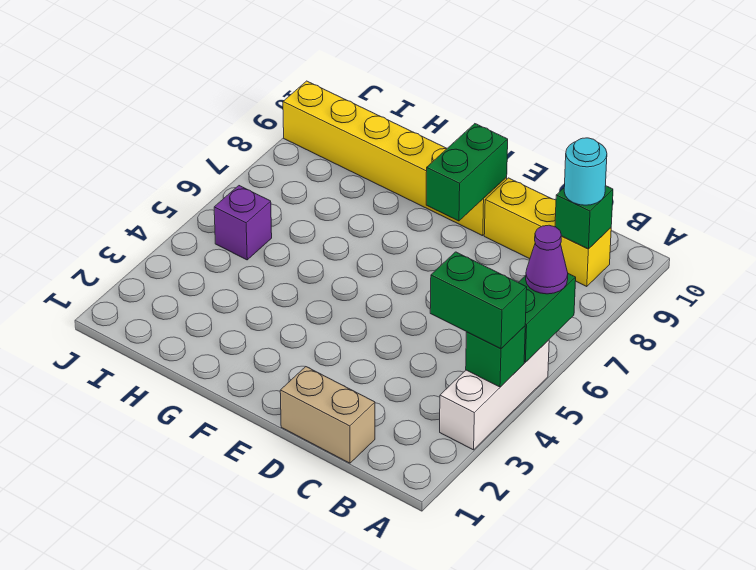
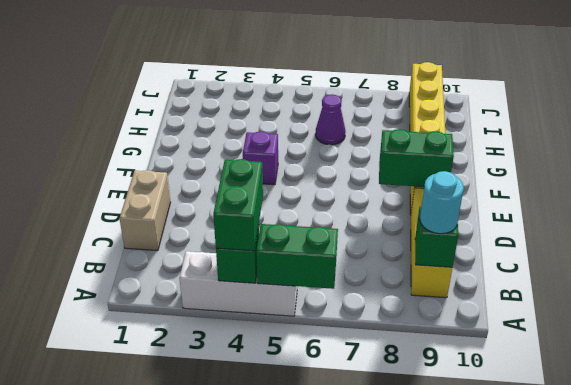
purple cone A6 level 3 -> purple cone H6 level 1
purple brick I5 level 1 -> purple brick F4 level 1

